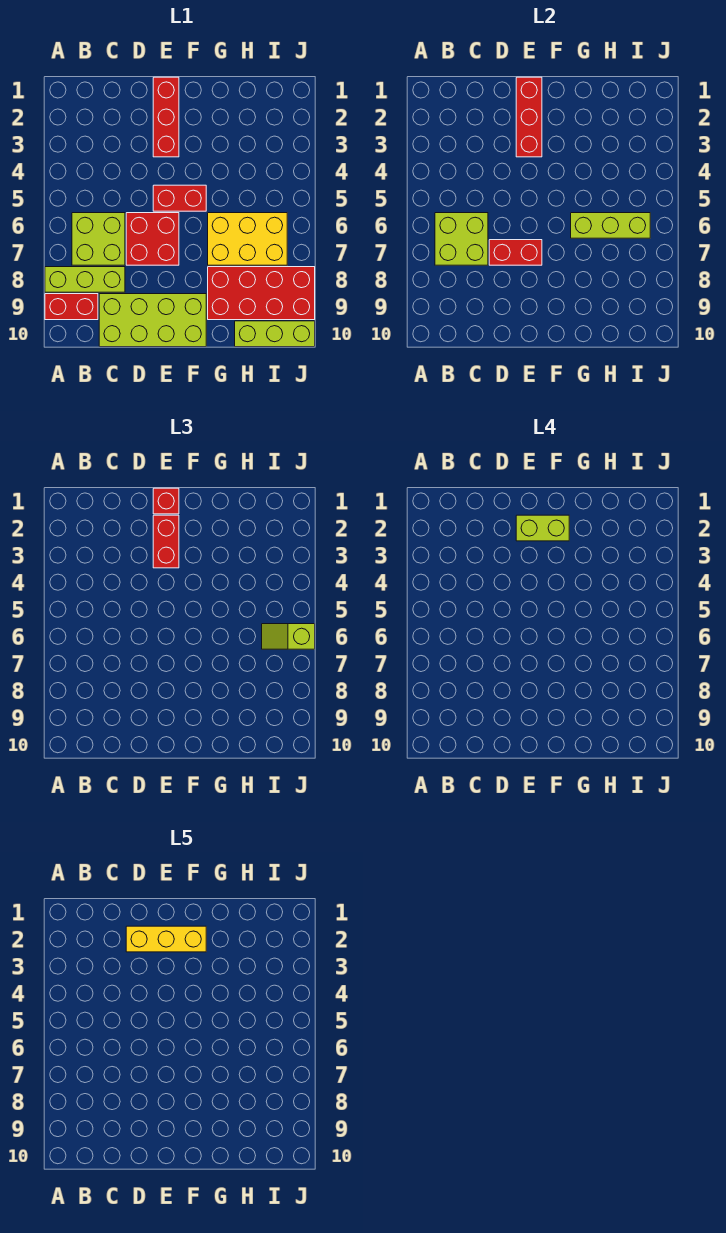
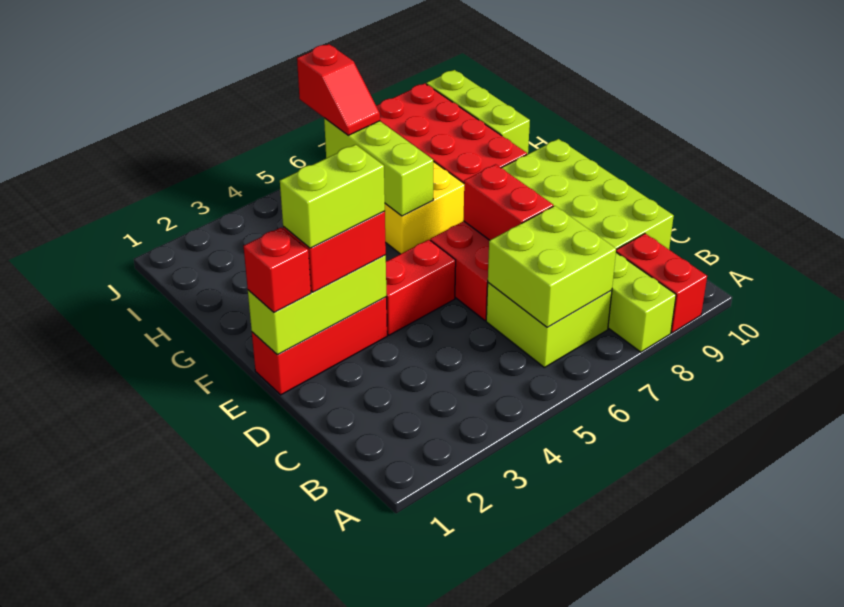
yellow brick D2:F2 level 5 -> none
red brick E1:E3 level 2 -> lime brick E1:E3 level 2
lime brick E2:F2 level 4 -> lime brick E2:E3 level 4
red brick E5:F5 level 1 -> red brick E4:E5 level 1
lime slope I6:J6 level 3 top J -> red slope I6:J6 level 3 top J

